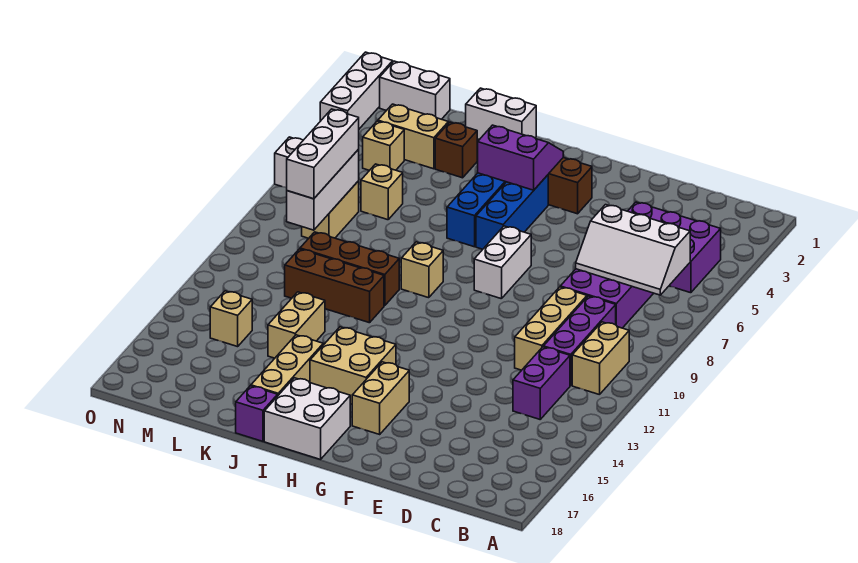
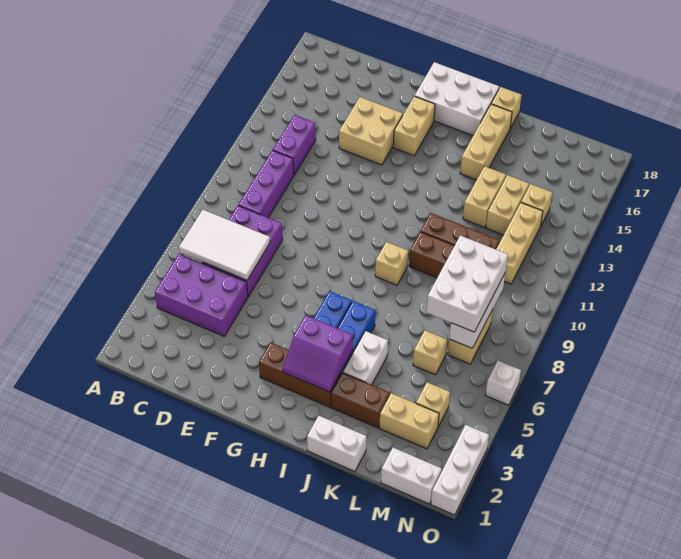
white slope B6:D7 level 2 top 6 -> white tile B6:D7 level 2
tan brick B10:B11 level 1 -> tan brick L13:L14 level 1
tan brick D9:D11 level 1 -> tan brick M11:M13 level 1
white brick G7:G8 level 1 -> white brick J4:J5 level 1
tan brick H14:I15 level 1 -> tan brick E14:F15 level 1
white brick H17:I18 level 1 -> white brick G17:I18 level 1
purple brick J18 level 1 -> tan brick J18 level 1
brown brick K3 level 1 -> brown brick J3:K3 level 1
white brick M7:M9 level 3 -> white brick L7:M9 level 3

